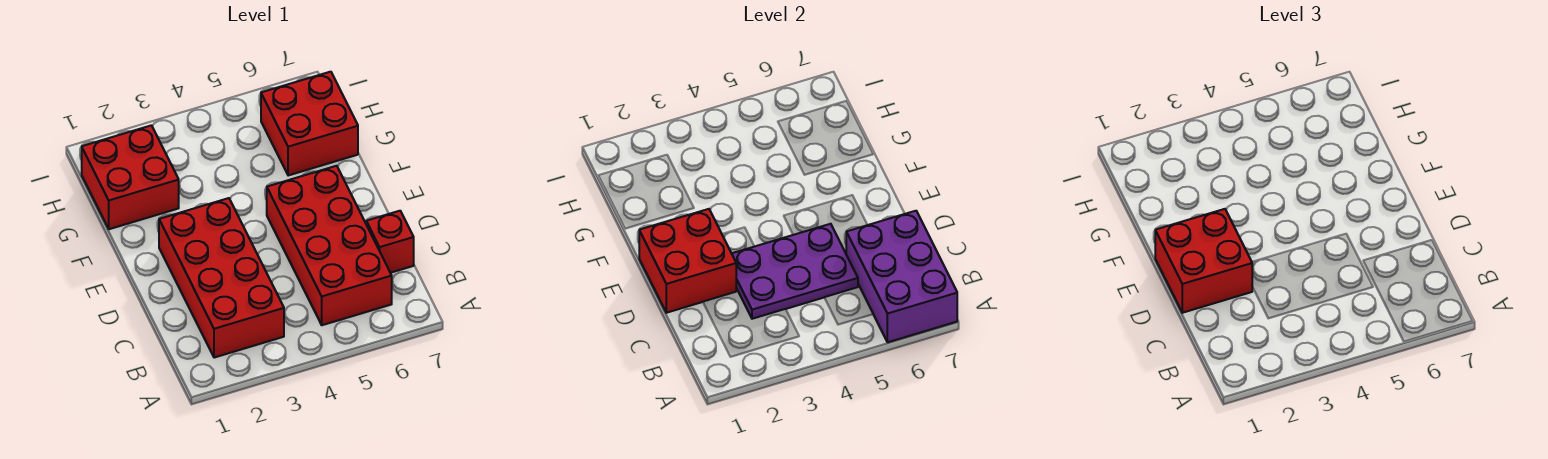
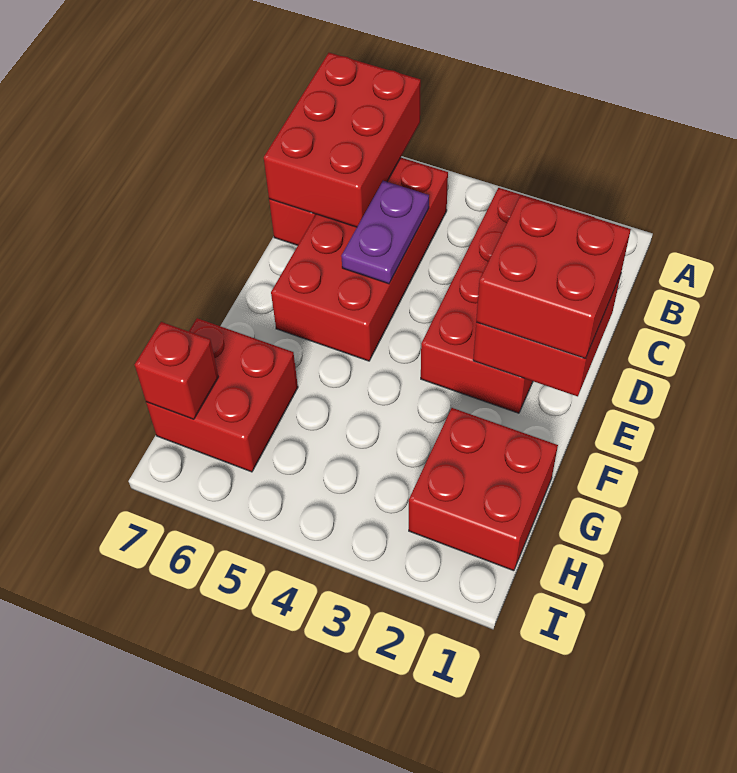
purple brick A6:C7 level 2 -> red brick A6:C7 level 2
purple plate C3:D5 level 2 -> purple plate C5:D5 level 2
none -> red brick H7 level 2

